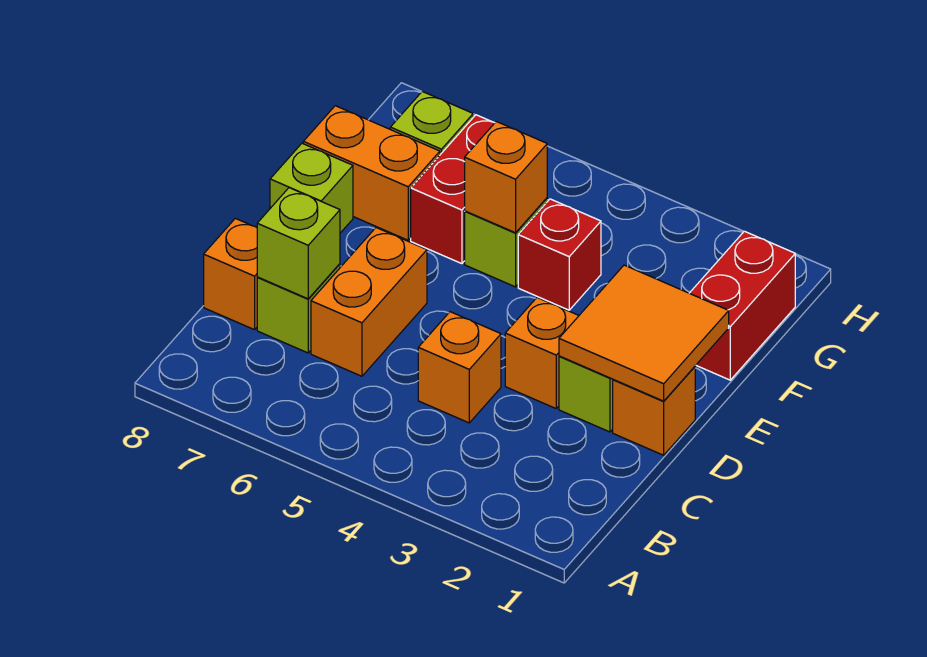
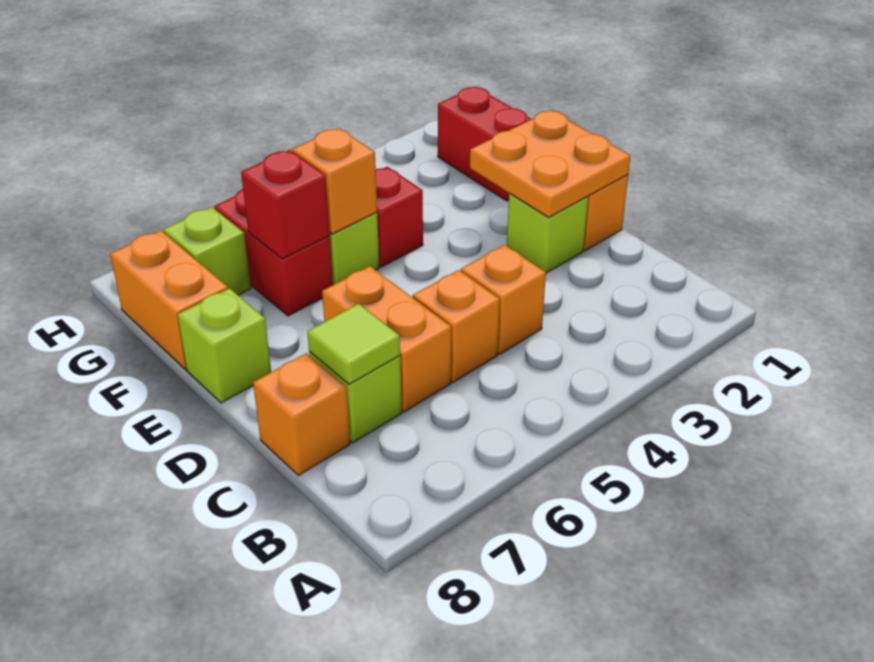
lime brick C7 level 2 -> lime tile C7 level 2
orange tile D1:E2 level 2 -> orange plate D1:E2 level 2
orange brick D3 level 1 -> orange brick C5 level 1
none -> red brick F6 level 2
orange brick F7:F8 level 1 -> orange brick F8:G8 level 1

